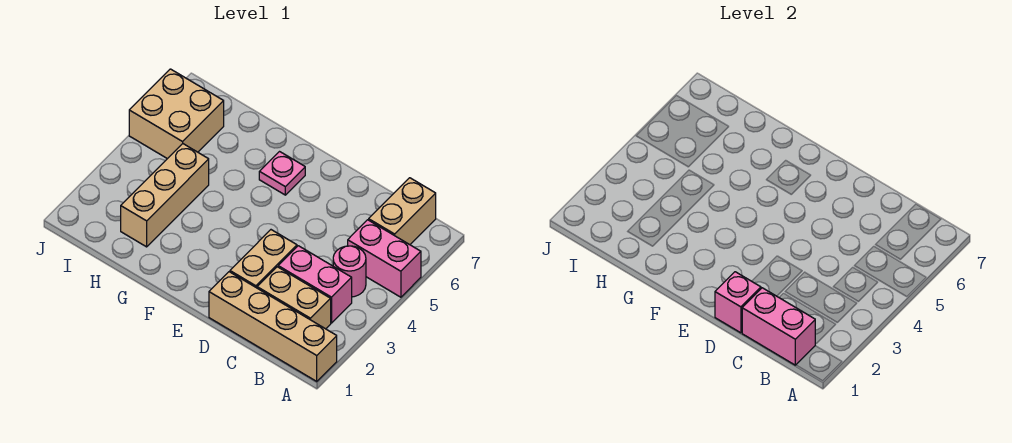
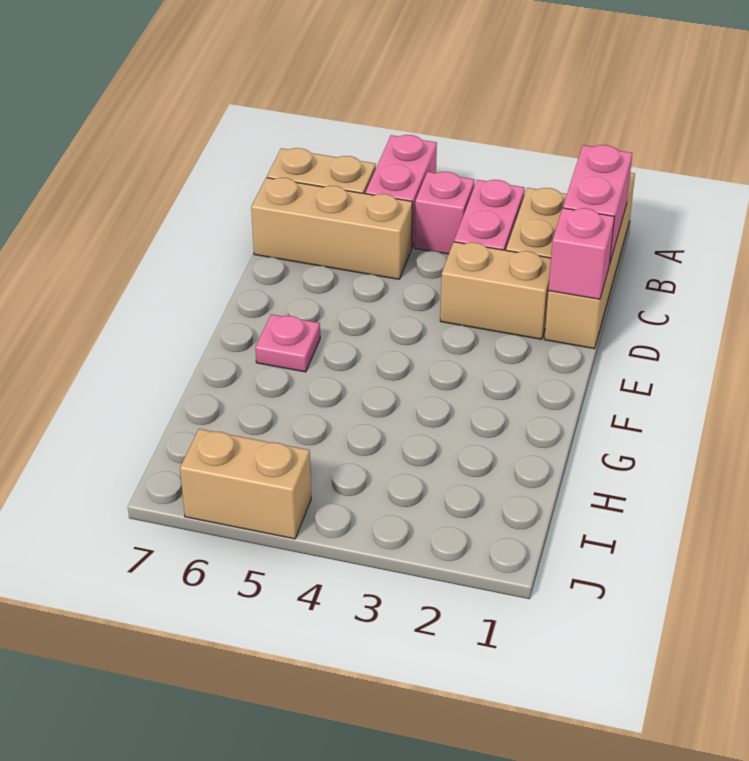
pink round brick B4 level 1 -> pink brick B4 level 1
tan brick H2:H4 level 1 -> tan brick C5:C7 level 1
tan brick I5:J6 level 1 -> tan brick J5:J6 level 1

